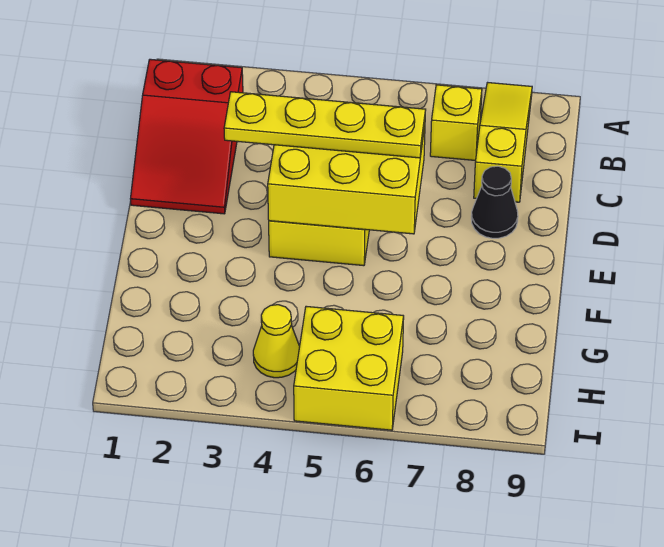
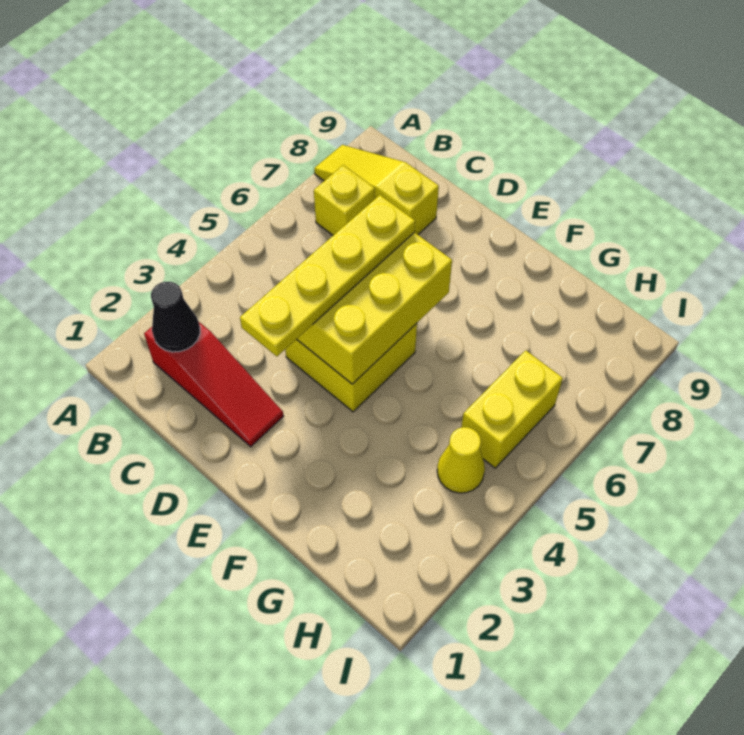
red slope B1:D2 level 1 top B -> red slope B2:D2 level 1 top B
black cone D8 level 1 -> black cone B2 level 2
yellow brick H5:I6 level 1 -> yellow brick H5:H6 level 1

